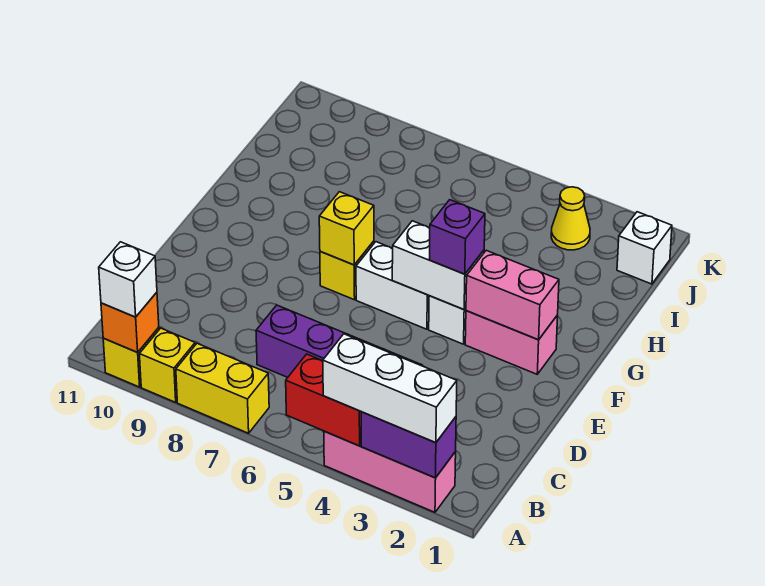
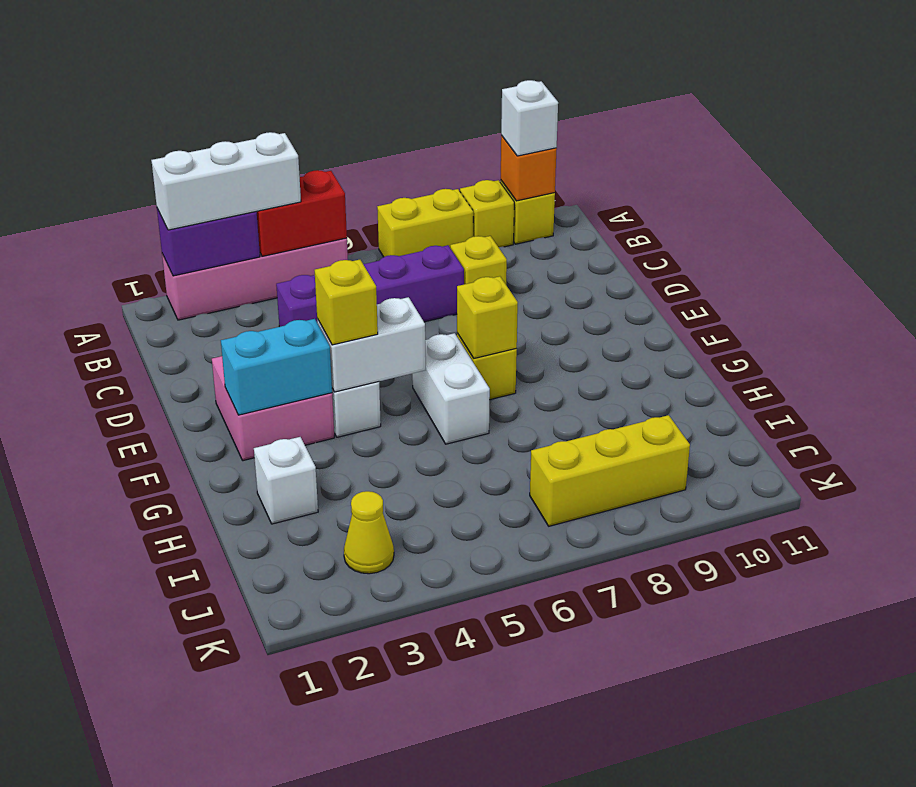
pink brick A2:A4 level 1 -> pink brick A2:A5 level 1
none -> yellow brick C8 level 1
pink brick F2:F3 level 1 -> pink brick E2:F3 level 1
pink brick F2:F3 level 2 -> cyan brick F2:F3 level 2
purple brick F4 level 3 -> yellow brick F4 level 3
white brick F5:F6 level 1 -> white brick F6:G6 level 1
white brick J1 level 1 -> white brick H2 level 1
none -> yellow brick J7:J9 level 1

